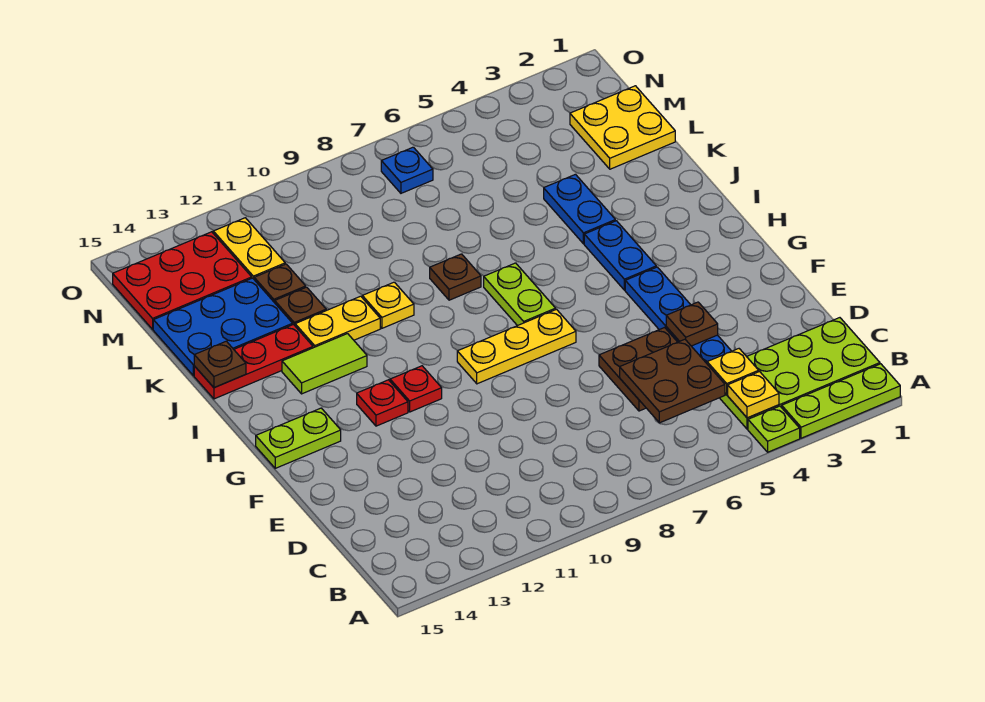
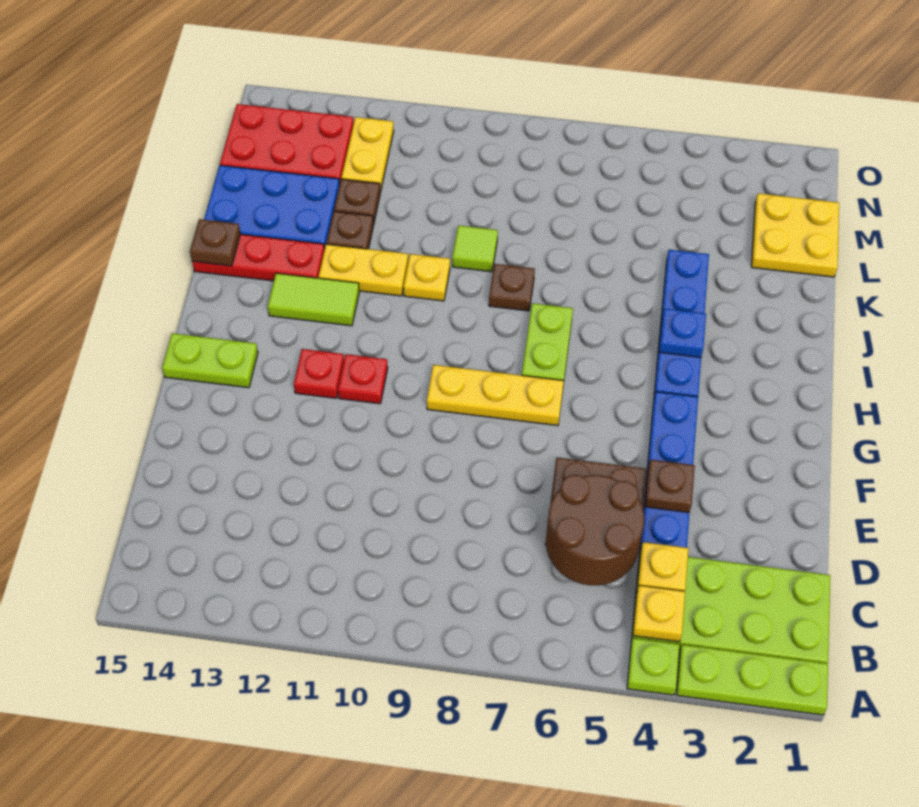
brown plate C5:D6 level 2 -> brown round brick C5:D6 level 2
none -> lime tile K9 level 1
blue plate N7 level 1 -> blue plate I4 level 2

